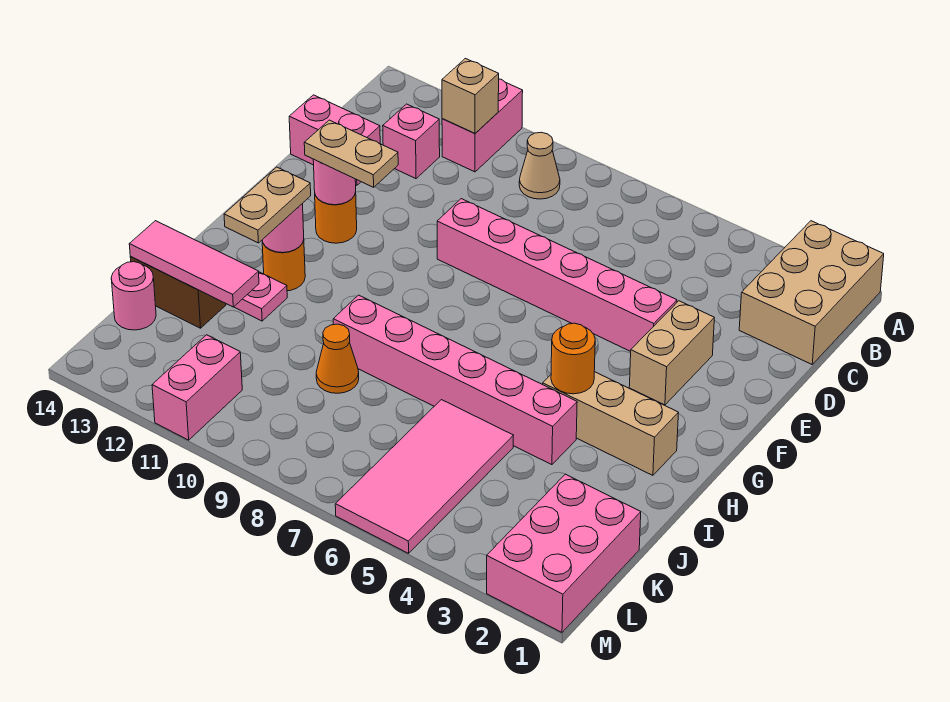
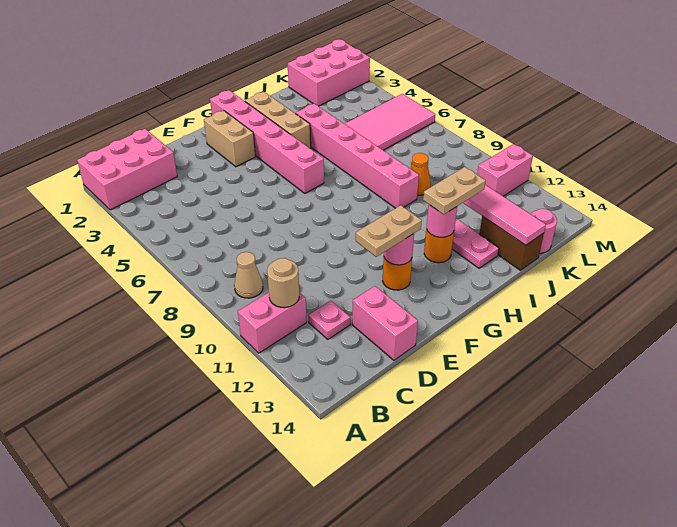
tan brick A1:C2 level 1 -> pink brick A1:C2 level 1
tan brick B11 level 2 -> tan round brick B11 level 2
pink brick C12 level 1 -> pink plate C12 level 1
tan brick E3:F3 level 1 -> tan brick F2:F3 level 1
pink brick E4:E9 level 1 -> pink brick G1:G6 level 1
tan plate F11:F12 level 3 -> tan plate E12:F12 level 3
orange round brick H4 level 2 -> none

